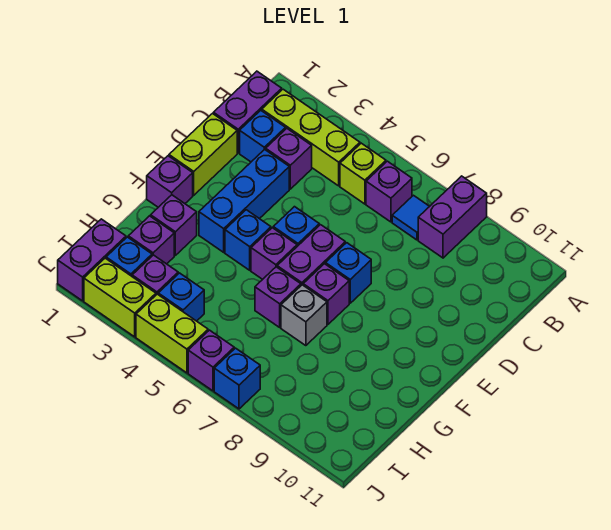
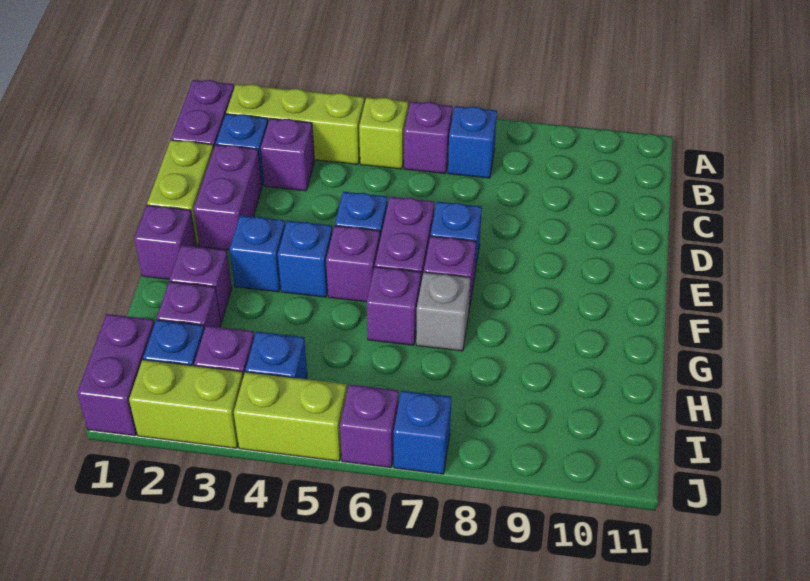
purple brick A8:B8 level 1 -> purple brick D2:E2 level 1
blue tile B7 level 1 -> blue brick B7 level 1
blue brick D3:F3 level 1 -> blue brick F3 level 1

